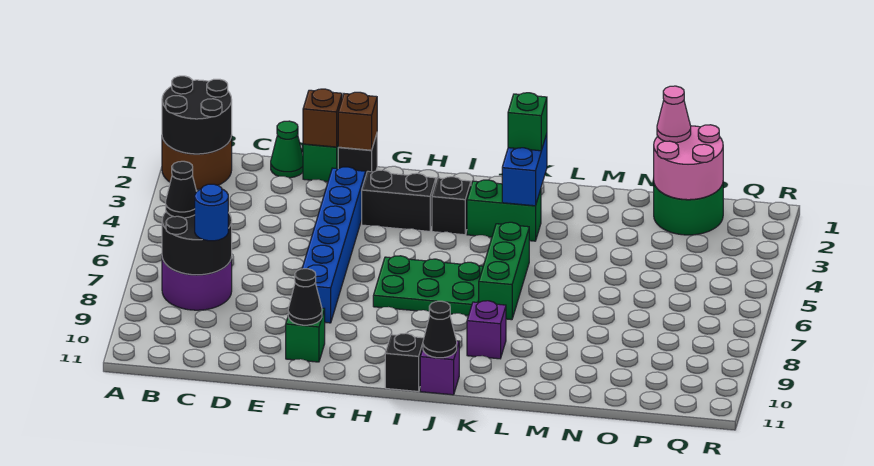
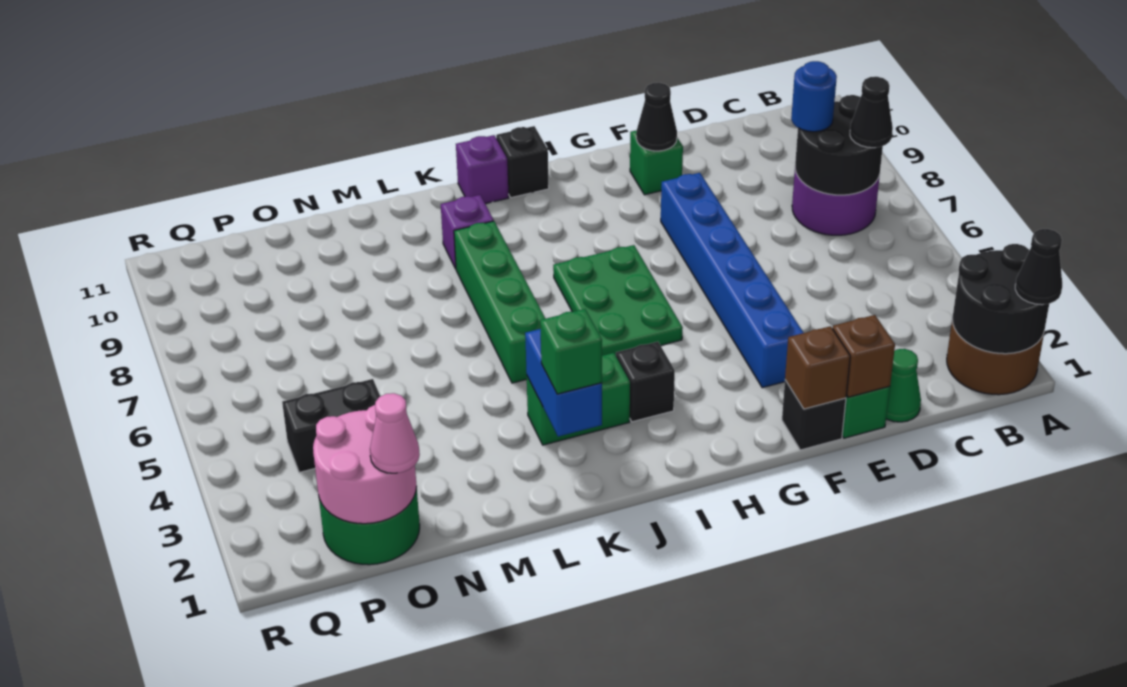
black brick G3:H3 level 1 -> black brick O4:P4 level 1
green plate H6:J7 level 1 -> green plate H5:I7 level 1
black cone J11 level 2 -> black cone A1 level 3
green brick K5:K7 level 1 -> green brick K5:K8 level 1

